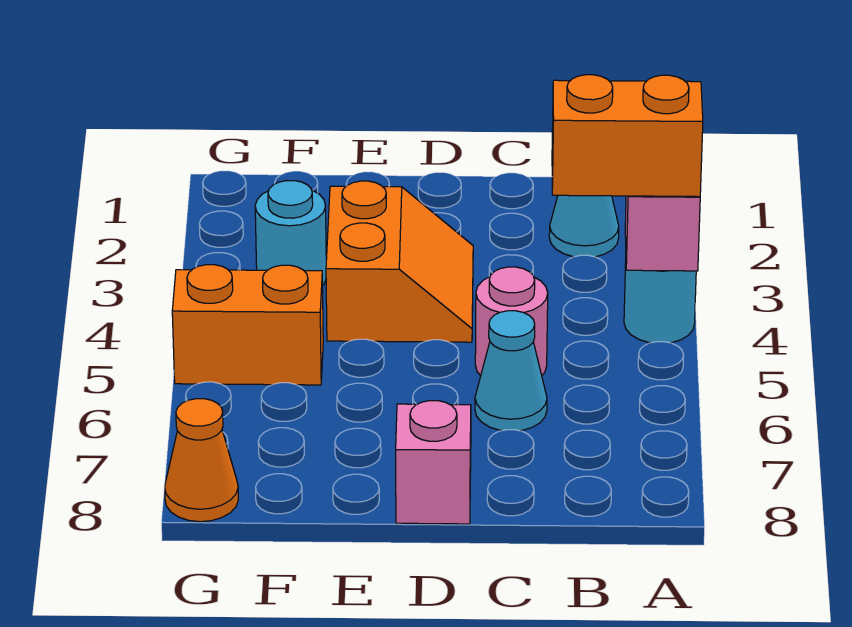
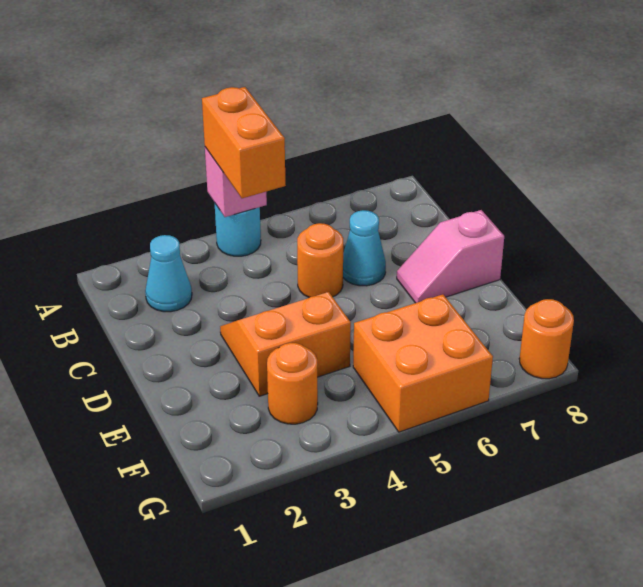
pink round brick C5 level 1 -> orange round brick C5 level 1
cyan round brick F3 level 1 -> orange round brick F3 level 1
orange brick F5:G5 level 1 -> orange brick F5:G6 level 1
orange cone G8 level 1 -> orange round brick G8 level 1

